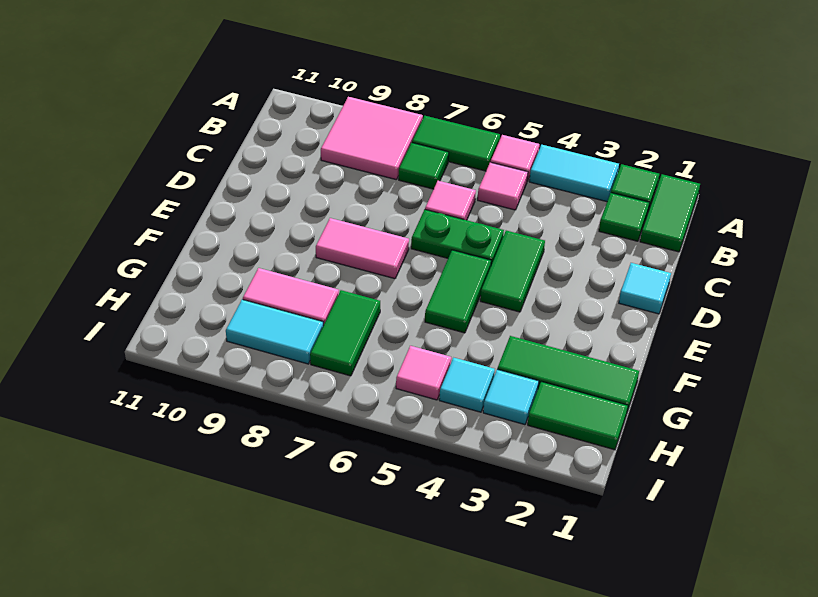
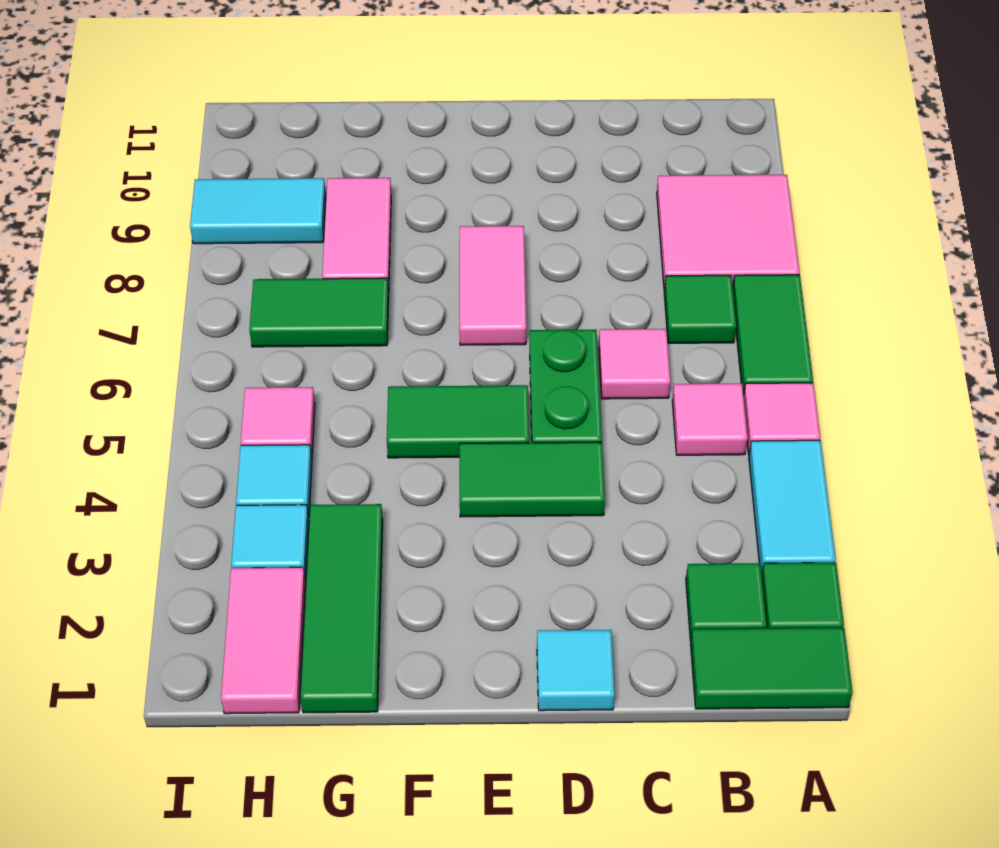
green tile H1:H2 level 1 -> pink tile H1:H2 level 1
cyan tile H8:H9 level 1 -> cyan tile H9:I9 level 1

